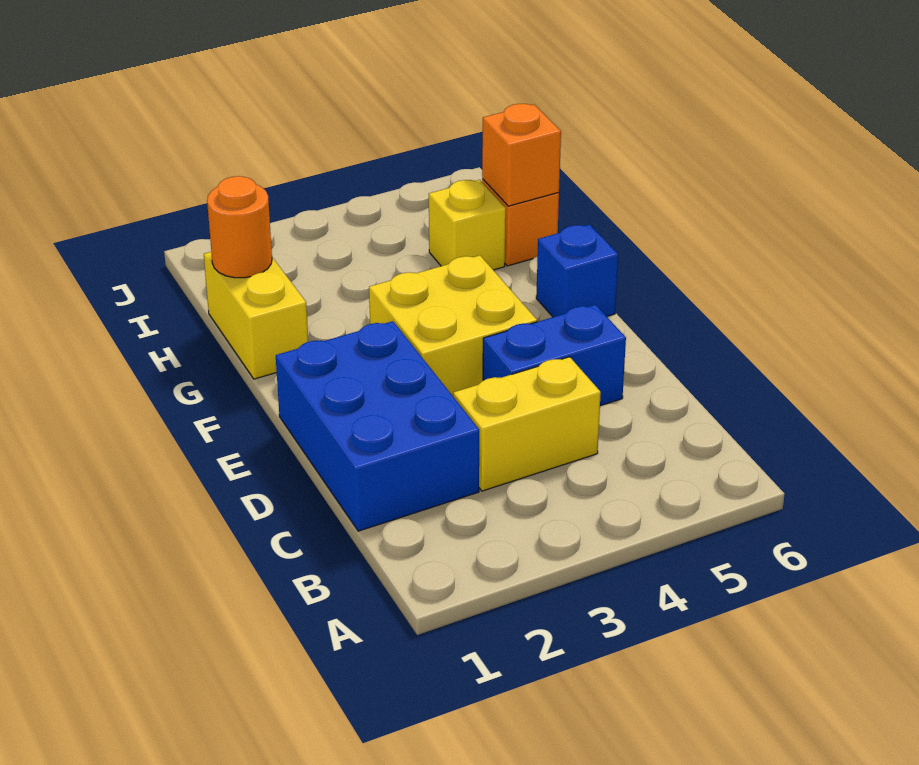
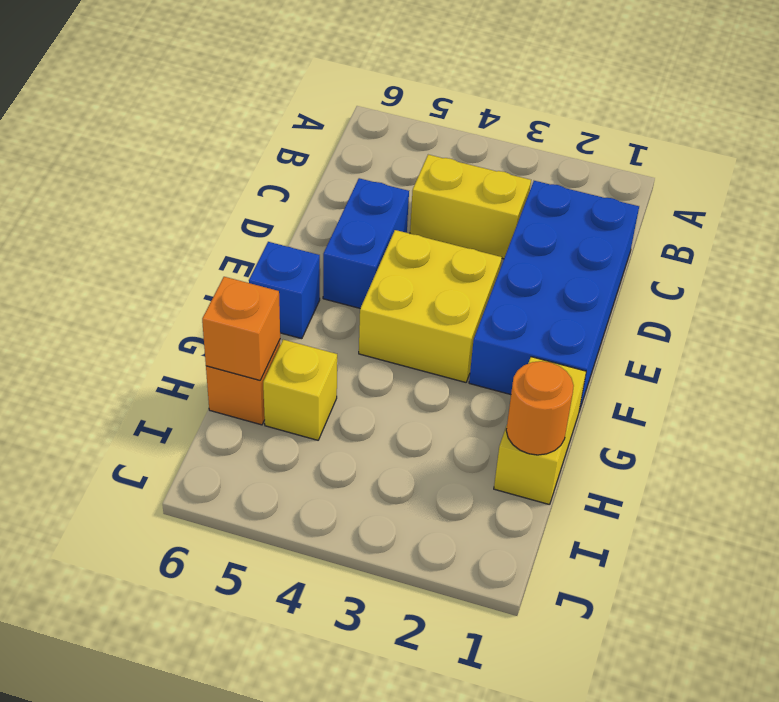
blue brick C1:E2 level 1 -> blue brick C1:F2 level 1
blue brick D4:D5 level 1 -> blue brick D5:E5 level 1

